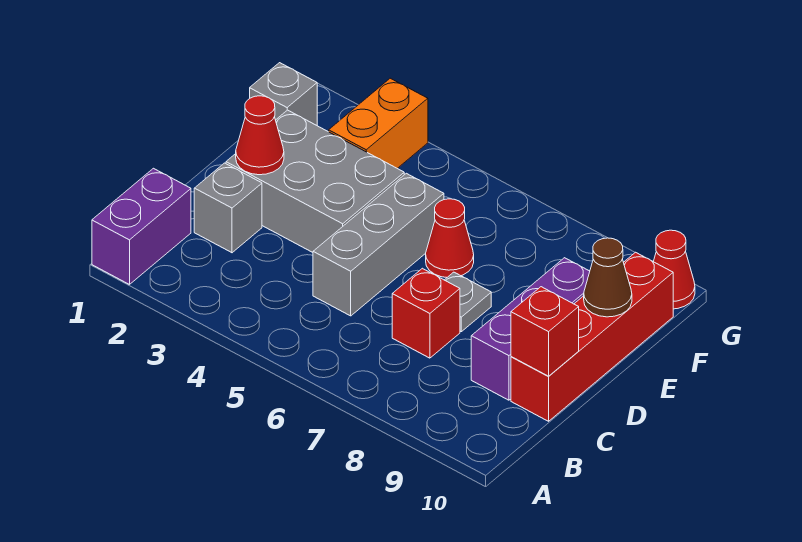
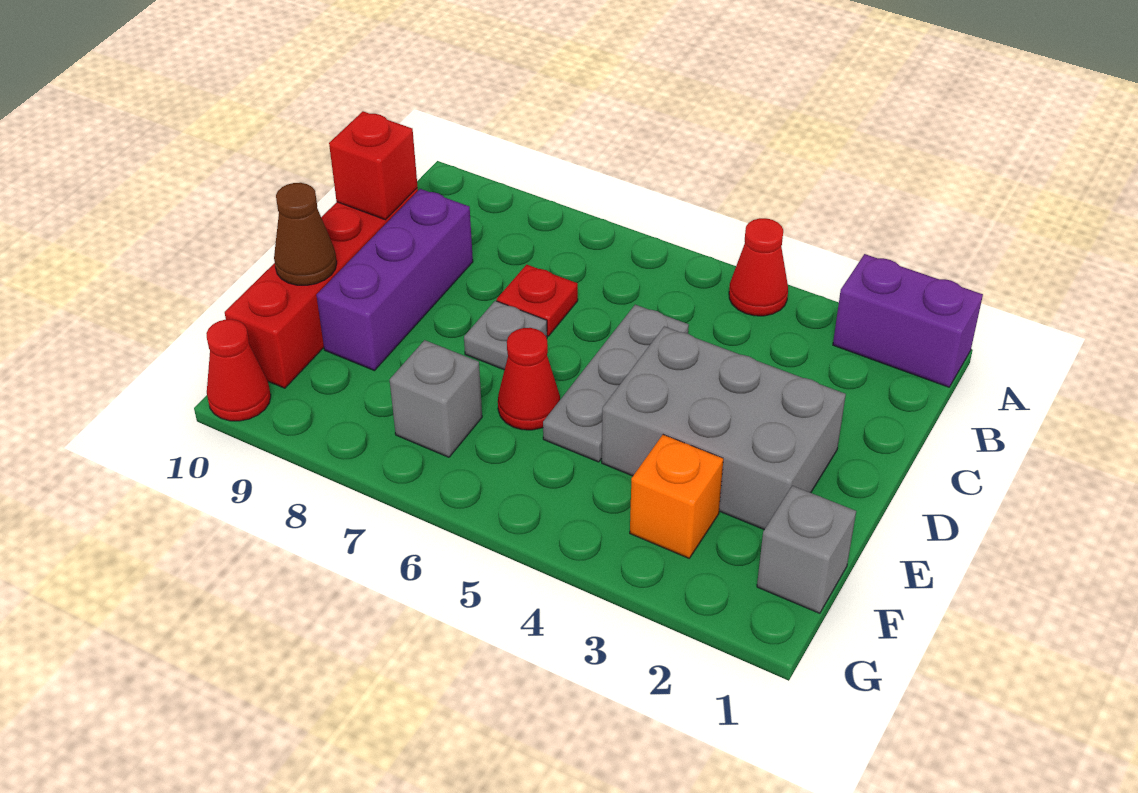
purple brick A1:B1 level 1 -> purple brick A1:A2 level 1
grey brick C2 level 1 -> grey brick F7 level 1
grey brick C5:E5 level 1 -> grey plate C5:E5 level 1
red brick C7 level 1 -> red plate C7 level 1
red cone D2 level 2 -> red cone A4 level 1
orange brick F3:G3 level 1 -> orange brick F3 level 1

